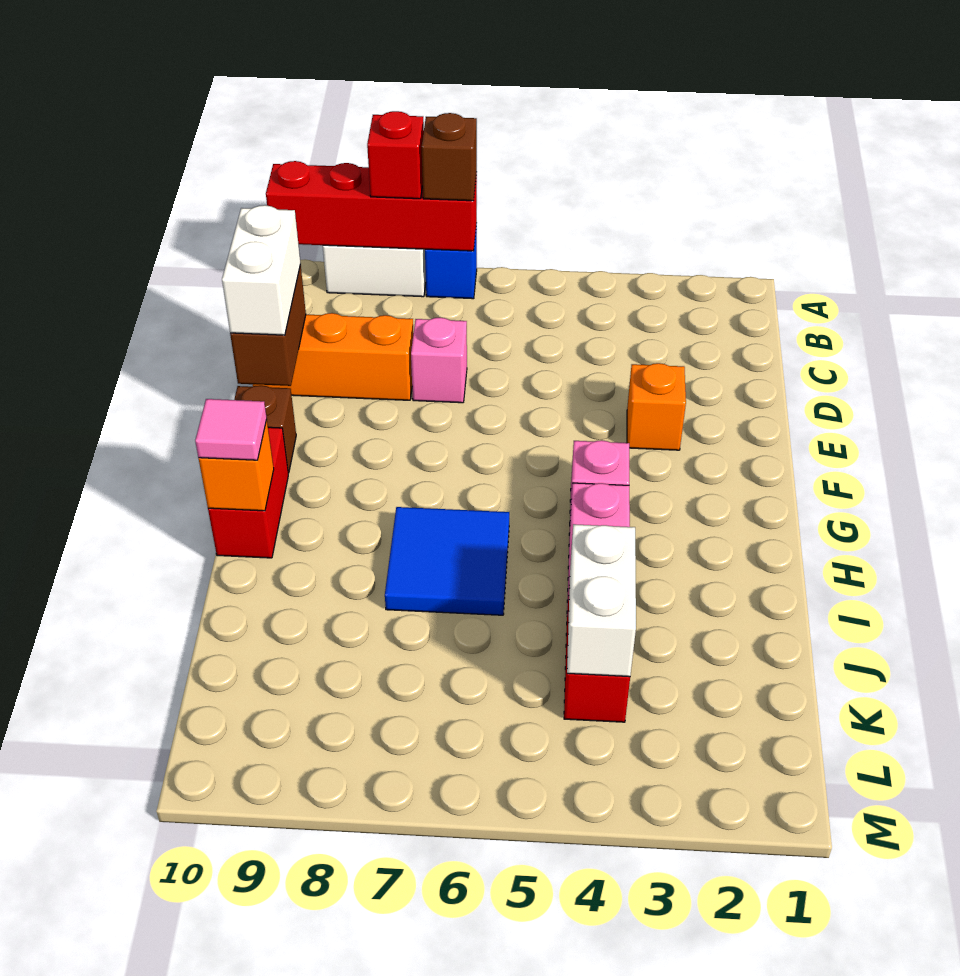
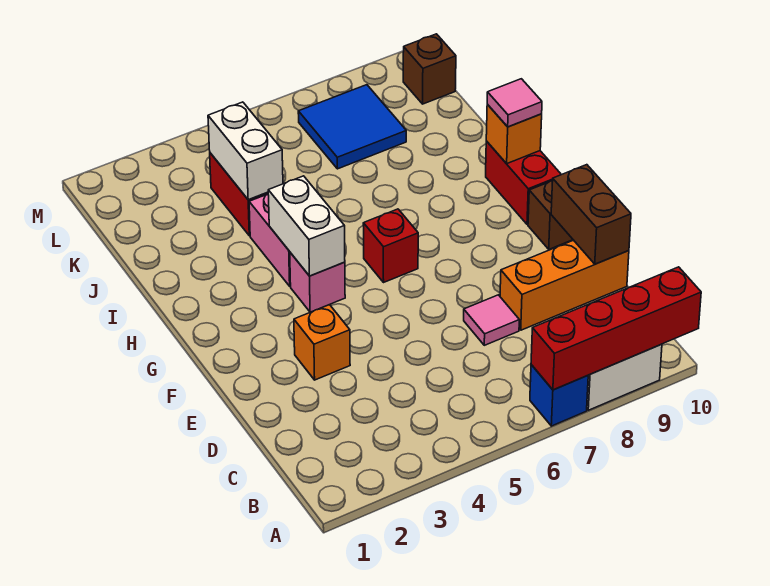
brown brick A7 level 3 -> brown brick L10 level 1
red brick A8 level 3 -> red brick G6 level 1
pink brick D7 level 1 -> pink tile D7 level 1
white brick D10:E10 level 3 -> white brick G4:H4 level 2
blue tile H6:I7 level 1 -> blue tile K7:L8 level 1

